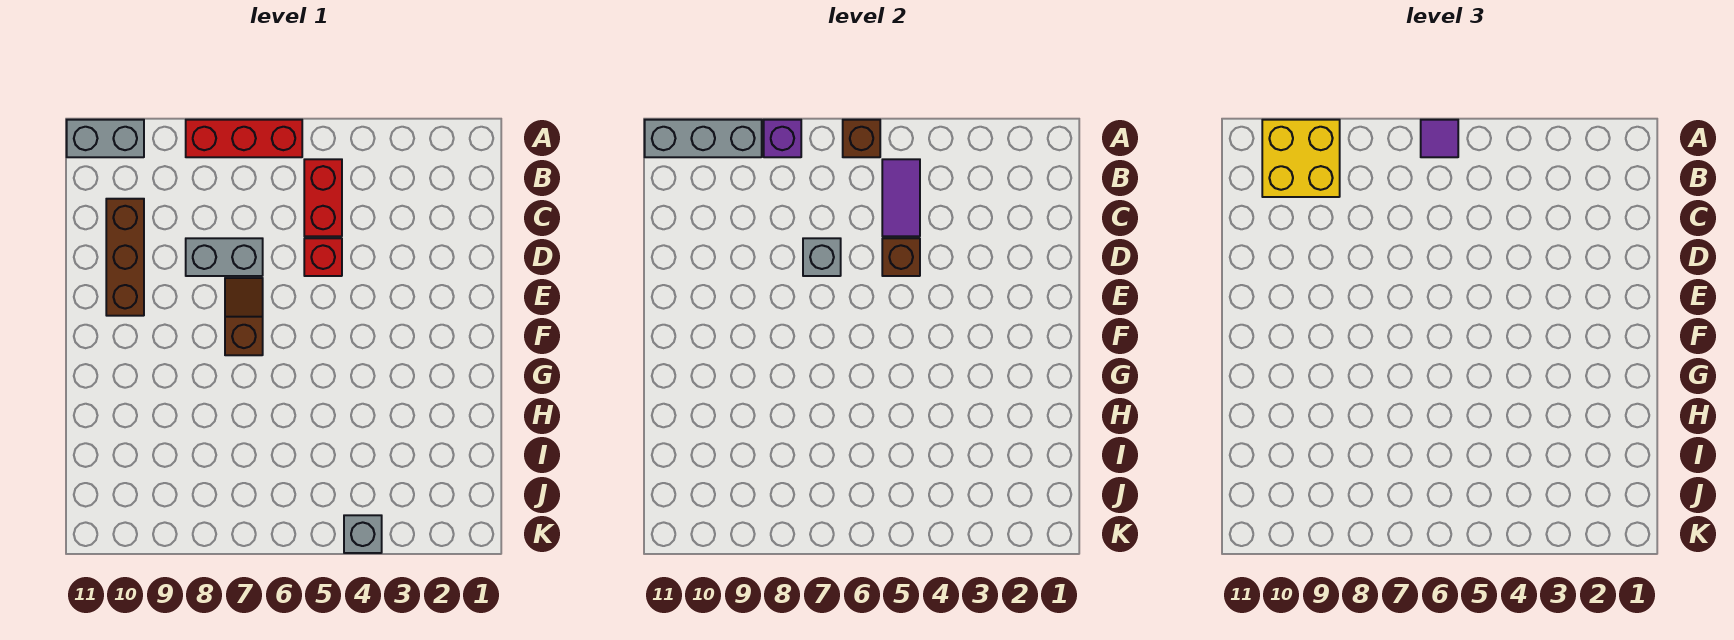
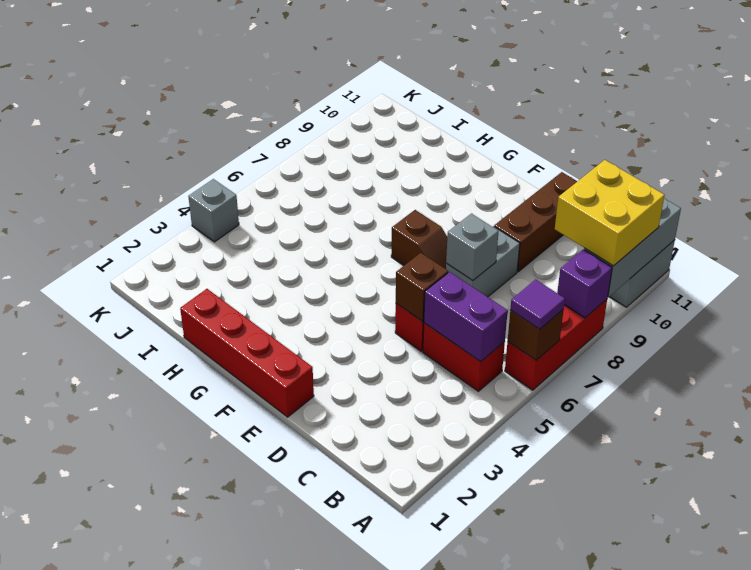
purple tile B5:C5 level 2 -> purple brick B5:C5 level 2
brown brick C10:E10 level 1 -> brown brick D9:D11 level 1
none -> red brick E1:H1 level 1

